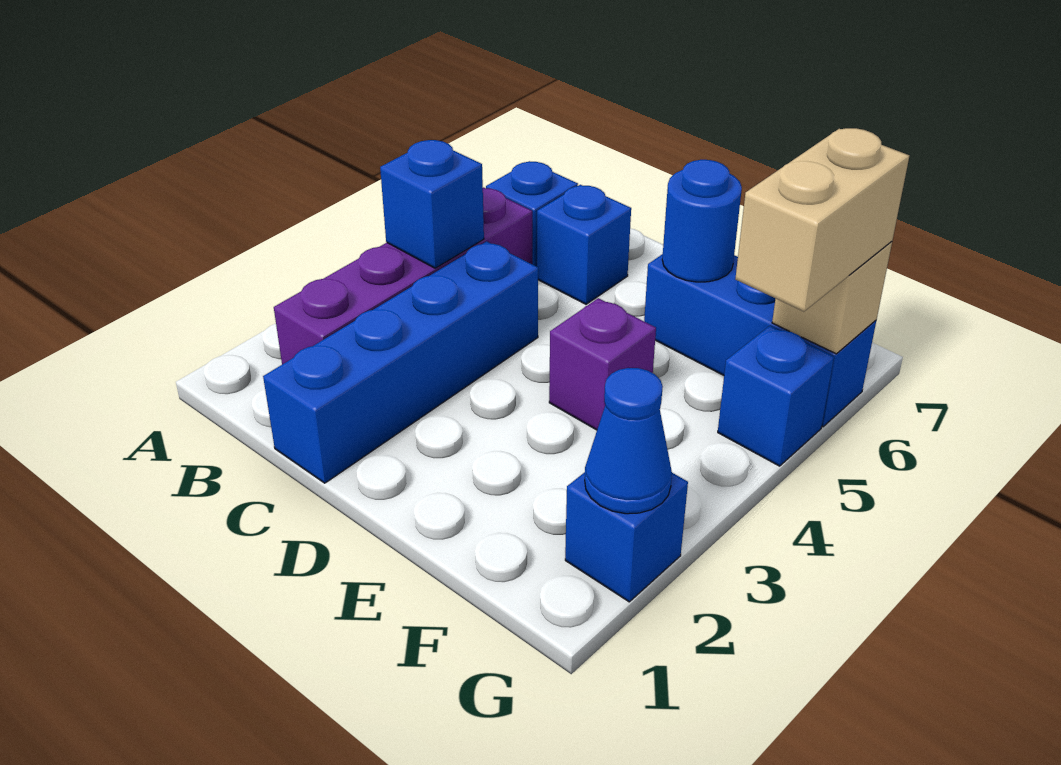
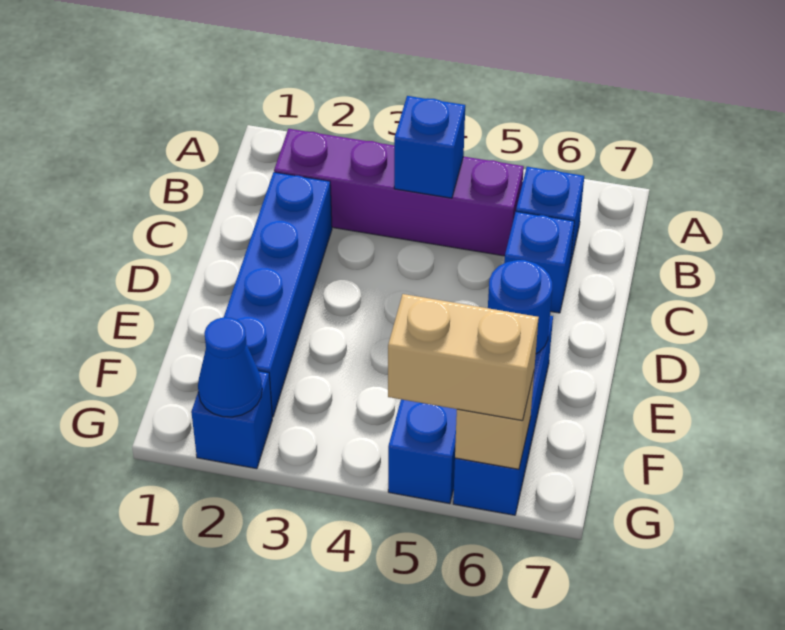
blue brick C1:C4 level 1 -> blue brick C2:F2 level 1
purple brick E4 level 1 -> none

